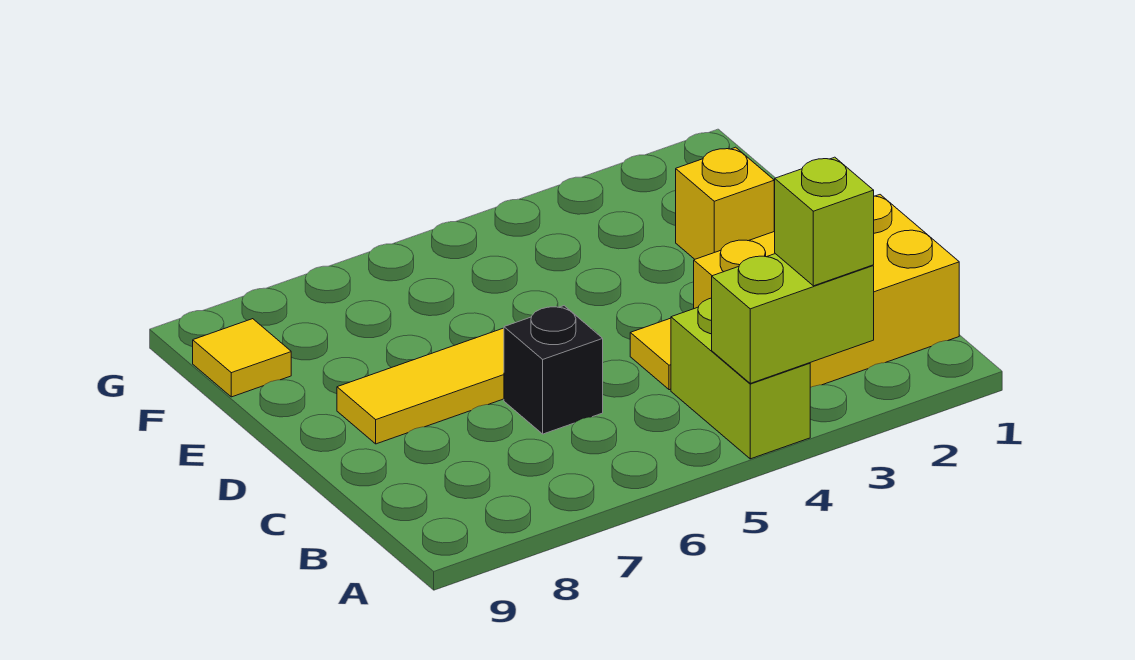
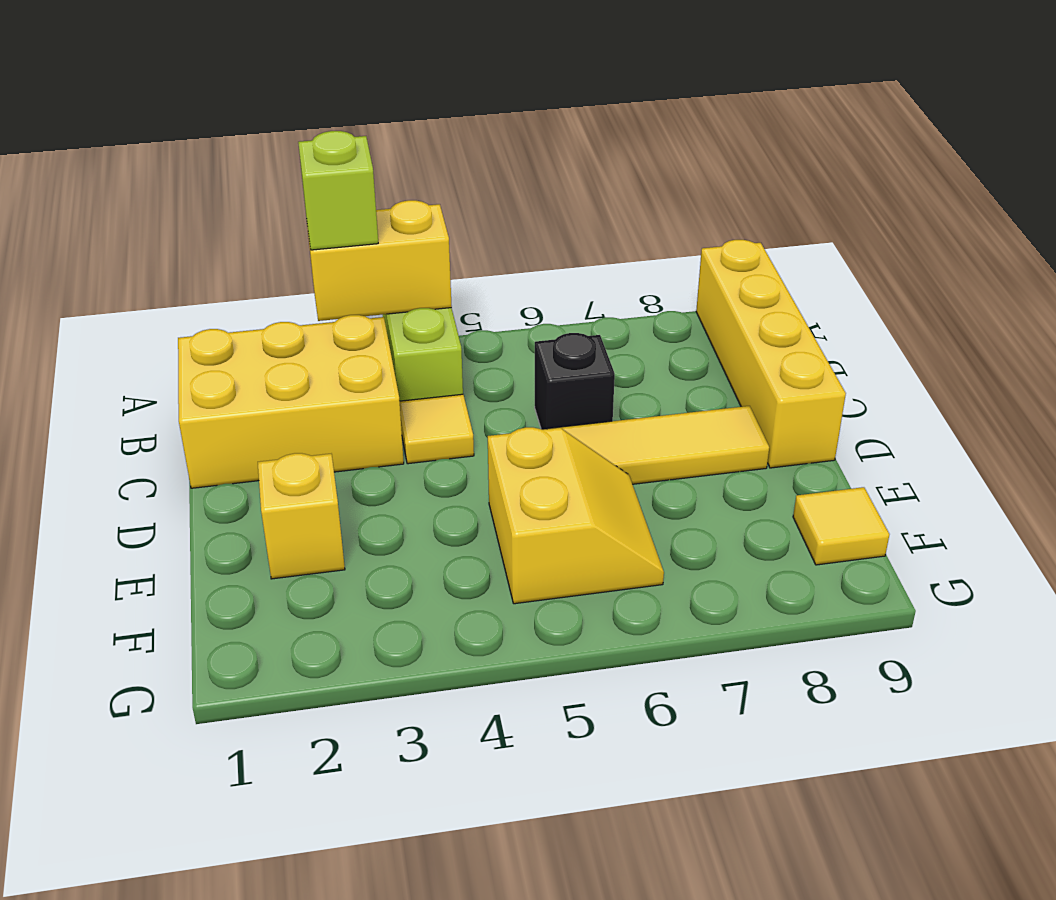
lime brick A3:A4 level 2 -> yellow brick A3:A4 level 2
none -> yellow brick A9:D9 level 1
none -> yellow slope E5:F6 level 1 top 5

